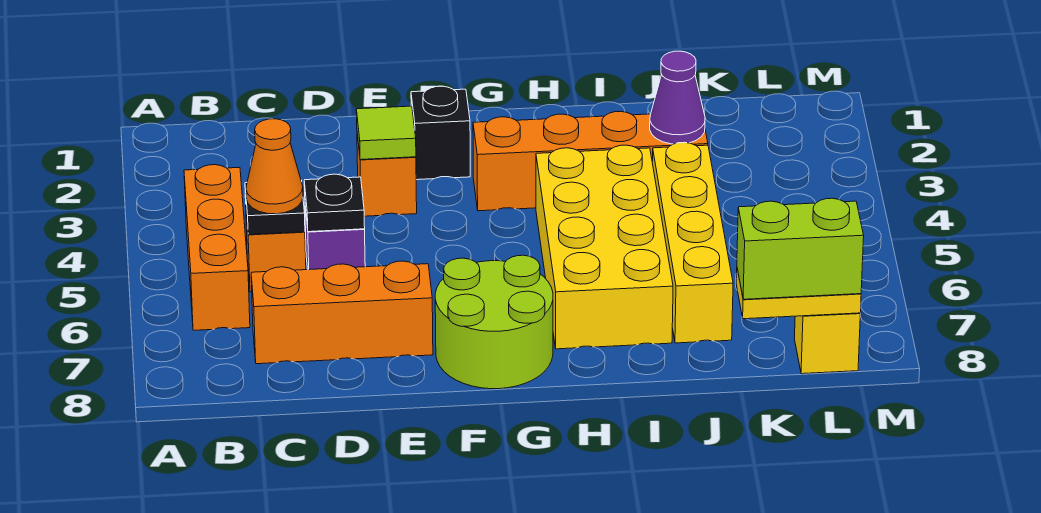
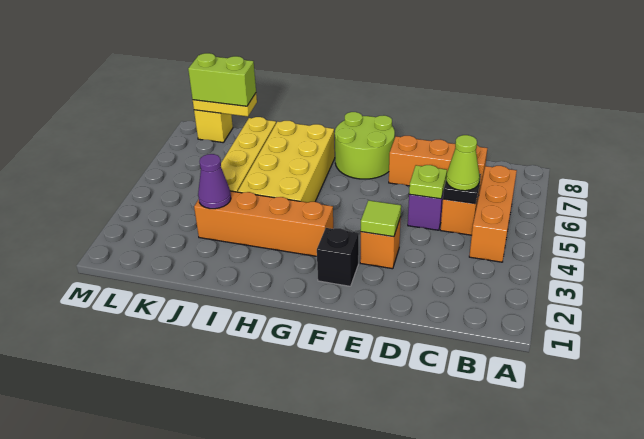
orange cone C5 level 3 -> lime cone C5 level 3
black plate D5 level 2 -> lime plate D5 level 2

